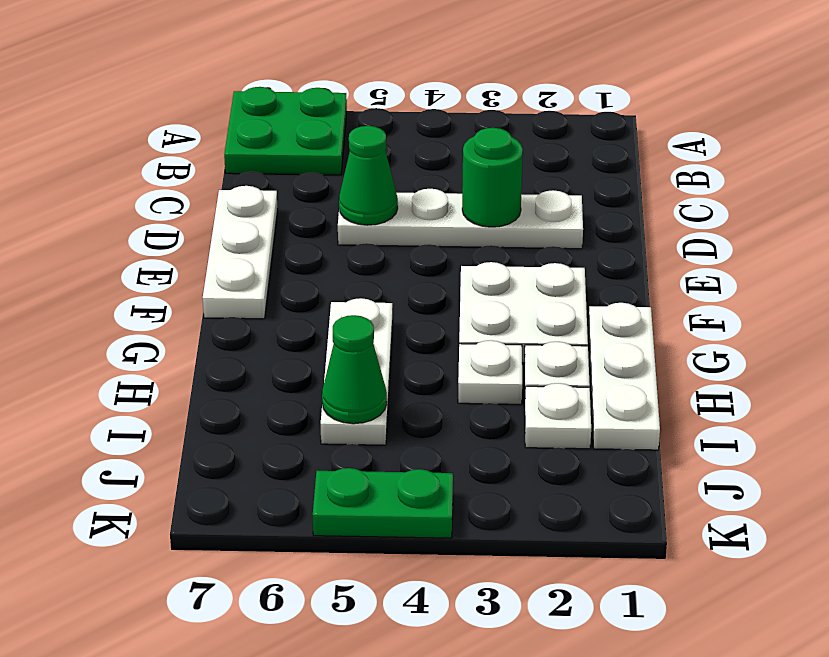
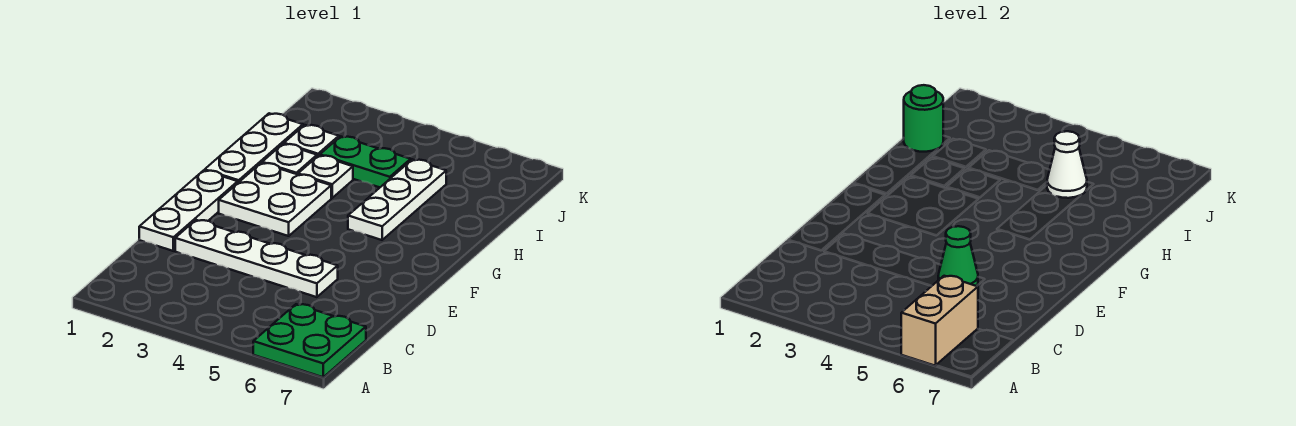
none -> tan brick A6:B6 level 2
green round brick D3 level 2 -> green round brick I1 level 2
white plate D7:F7 level 1 -> white plate D1:F1 level 1
green cone I5 level 2 -> white cone I5 level 2
green plate K4:K5 level 1 -> green plate I3:I4 level 1

